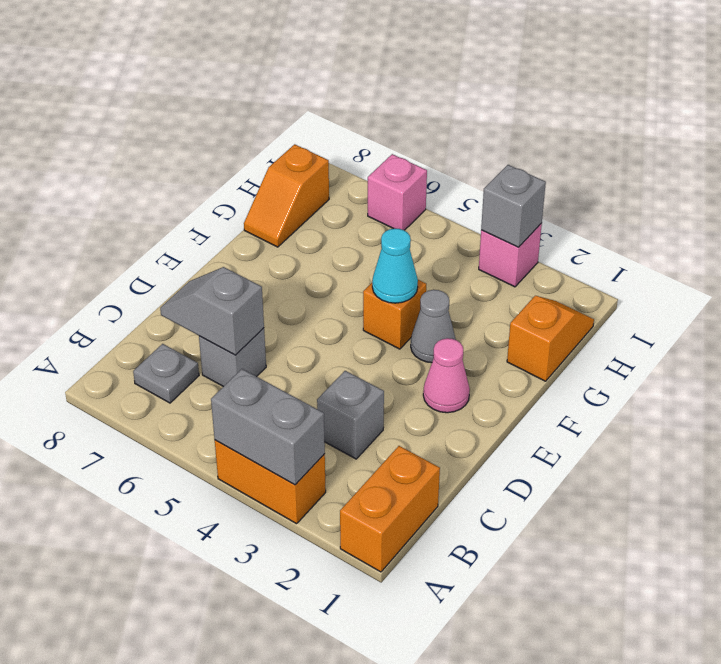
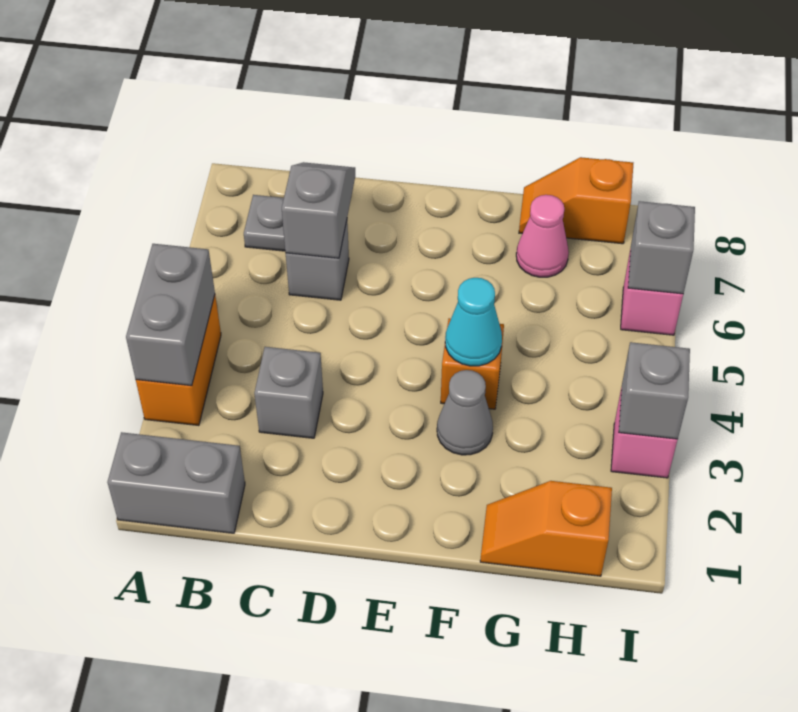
orange brick A1:B1 level 1 -> grey brick A1:B1 level 1
pink cone E2 level 1 -> pink cone G7 level 1
orange slope G1:H1 level 1 top G -> orange slope G1:H1 level 1 top H
none -> grey brick I6 level 2

